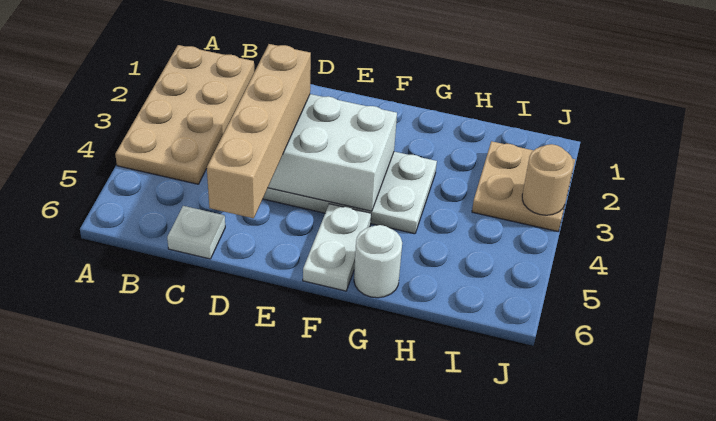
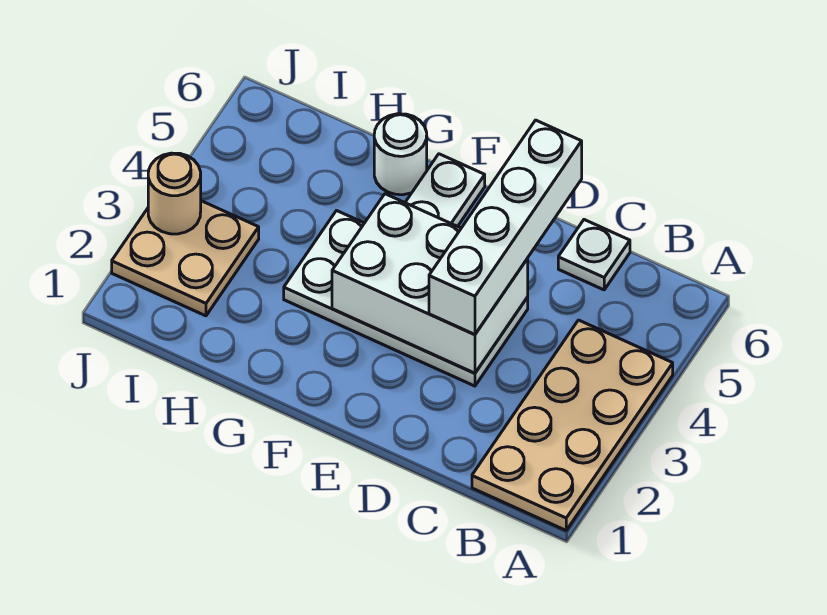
tan brick D3:D6 level 3 -> white brick D3:D6 level 3

